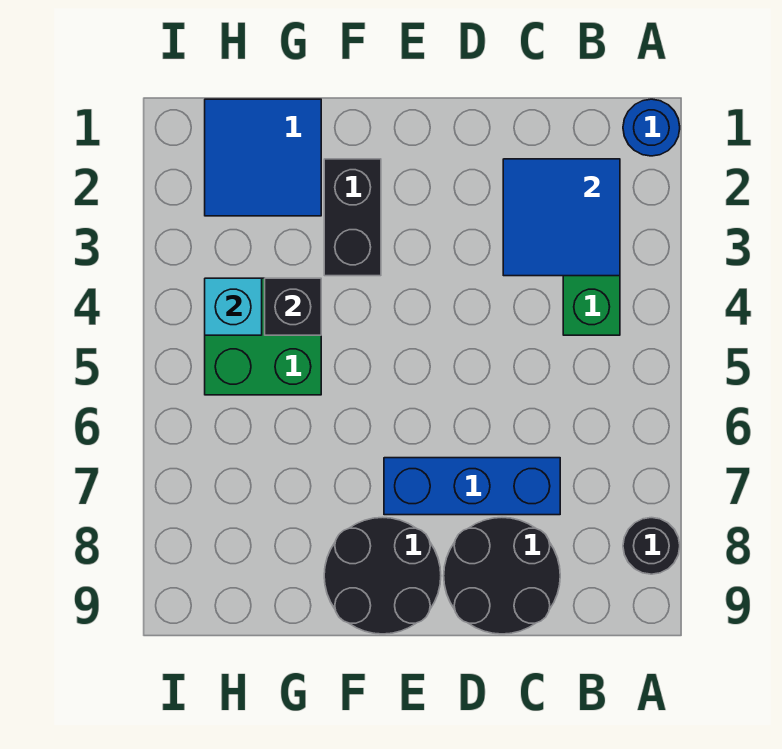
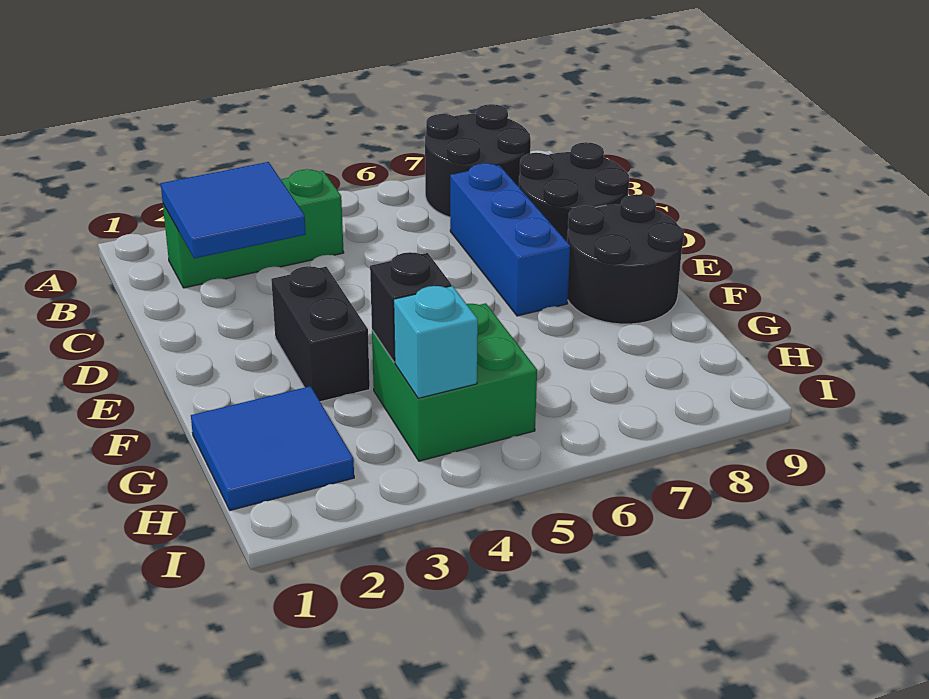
blue round brick A1 level 1 -> none
black round brick A8 level 1 -> black round brick A7:B8 level 1
black brick F2:F3 level 1 -> black brick E3:F3 level 1

